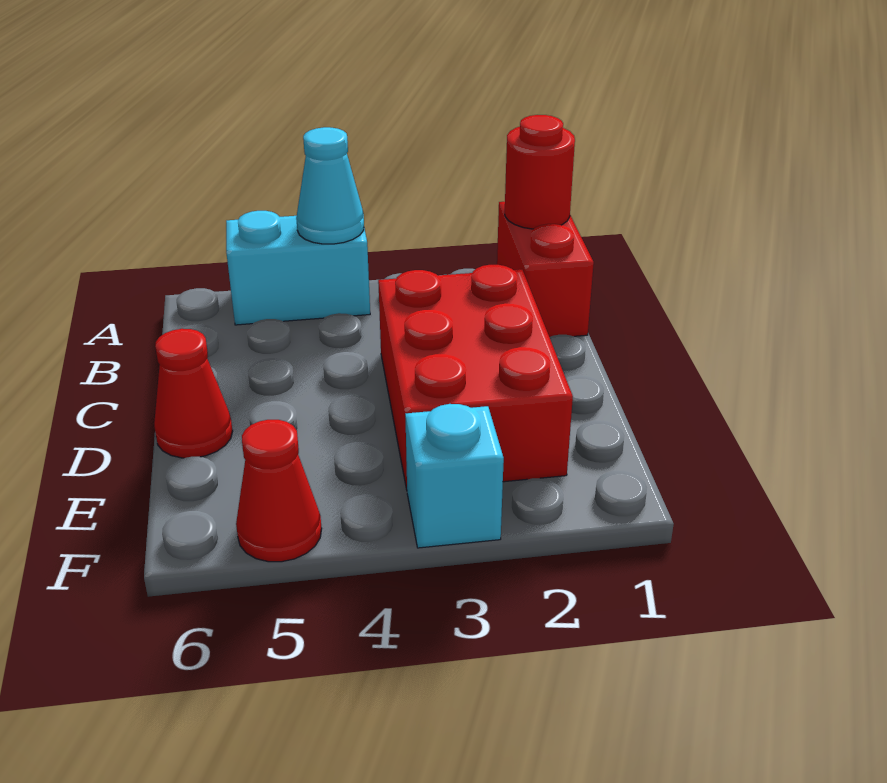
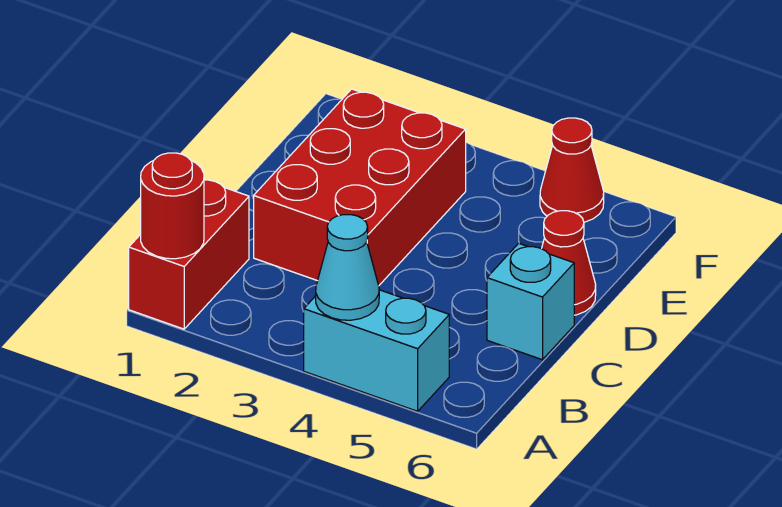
cyan brick F3 level 1 -> cyan brick C6 level 1

